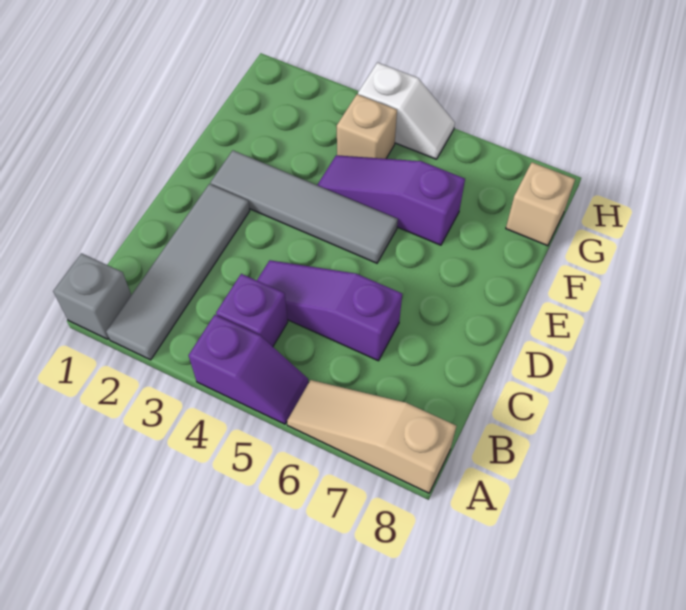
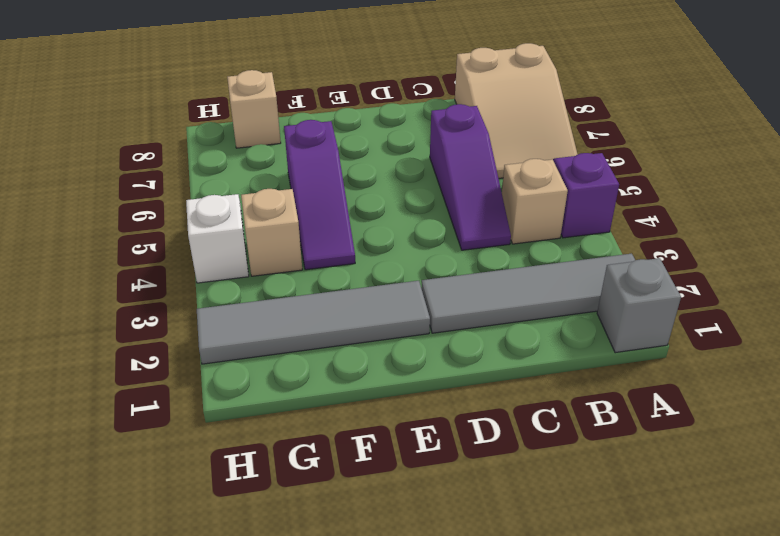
tan slope A6:A8 level 1 top 8 -> tan slope A6:B8 level 1 top 8
purple brick B4 level 1 -> tan brick B4 level 1
grey tile E2:E5 level 1 -> grey tile E2:H2 level 1

